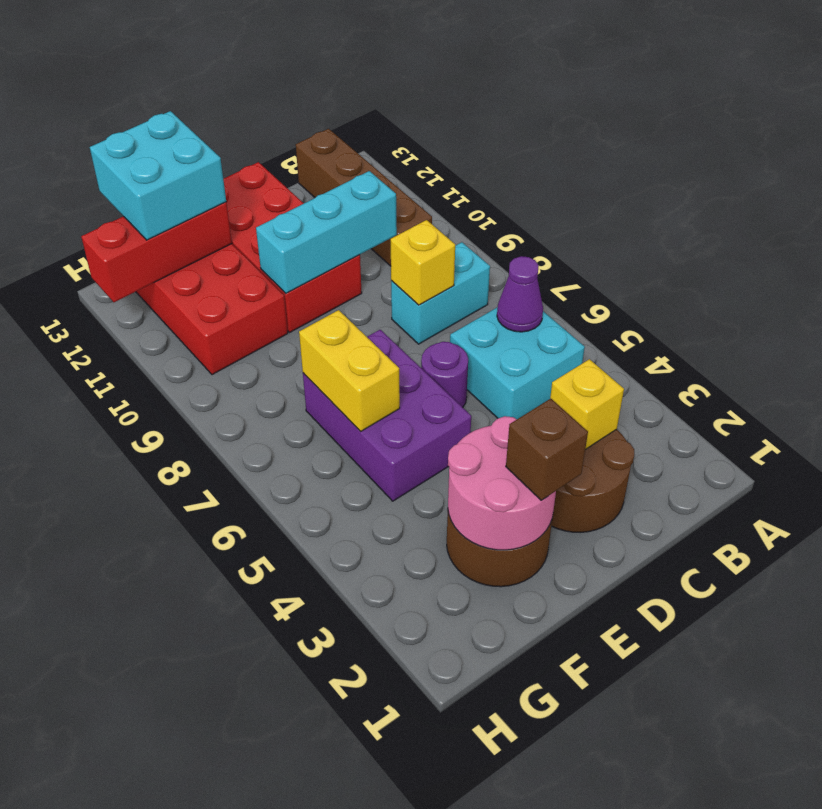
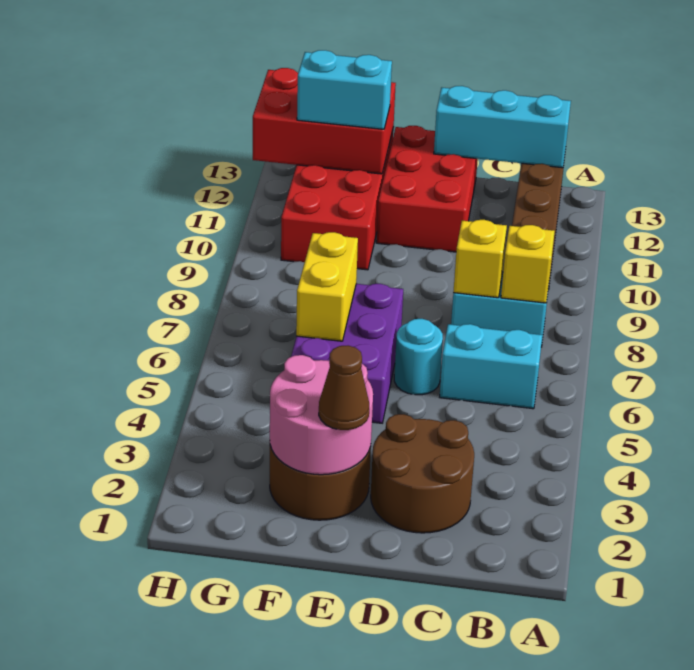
cyan brick B5:C6 level 1 -> cyan brick B6:C6 level 1
purple cone B6 level 2 -> none
yellow brick C3 level 2 -> yellow brick B8 level 2
cyan brick C10:E10 level 2 -> cyan brick B13:D13 level 2
purple round brick D6 level 1 -> cyan round brick D6 level 1
red brick D10:E13 level 1 -> red brick D11:E13 level 1
brown brick E2 level 3 -> brown cone E2 level 3
red brick F12:H12 level 2 -> red brick F12:H13 level 2
cyan brick F12:G13 level 3 -> cyan brick F12:G12 level 3

